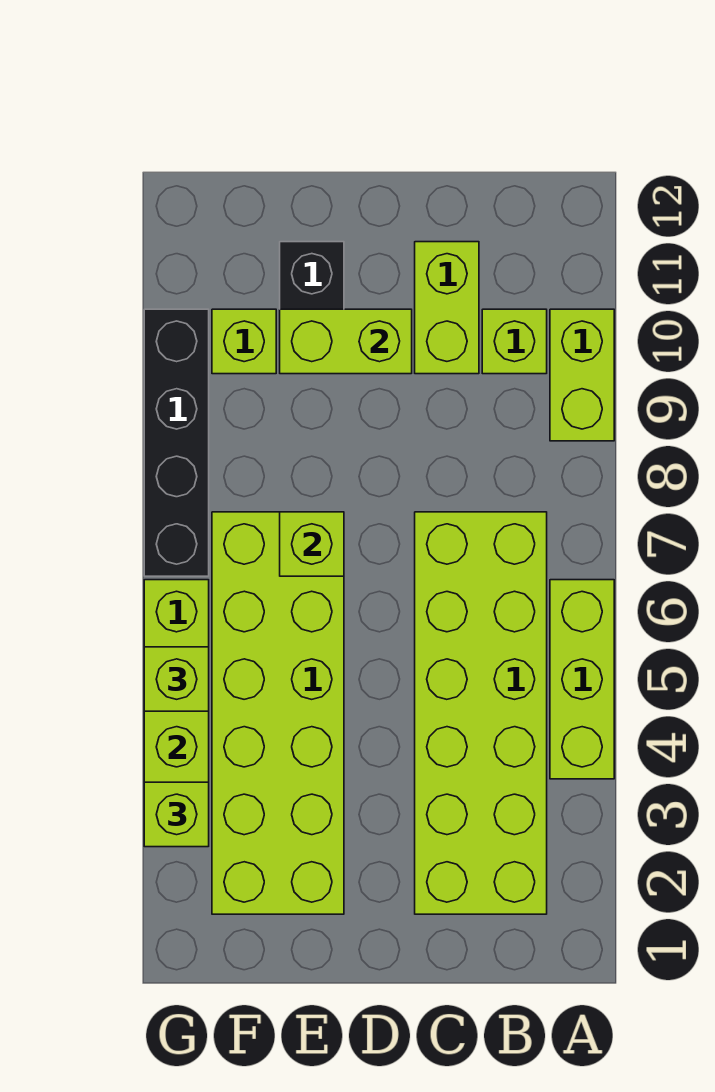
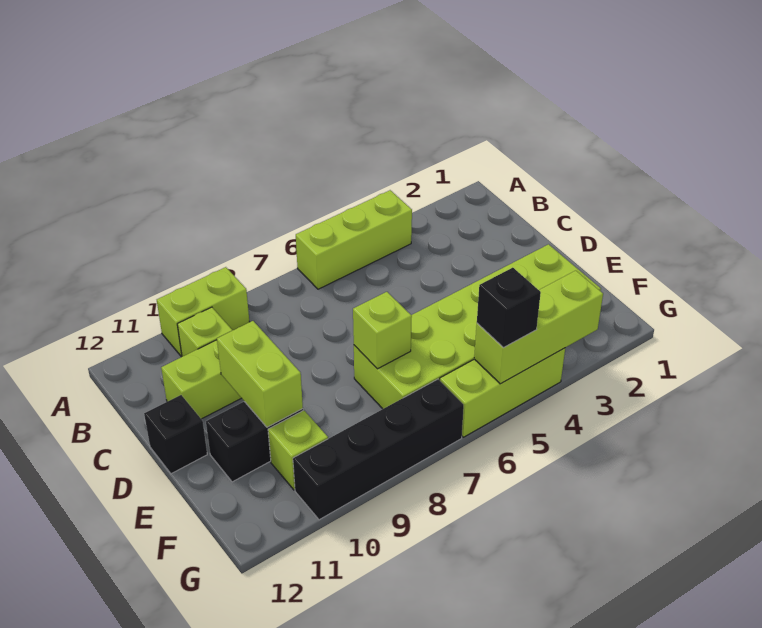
lime brick B2:C7 level 1 -> none
none -> black brick D12 level 1
lime brick G3 level 3 -> none
lime brick G5 level 3 -> black brick G5 level 3

